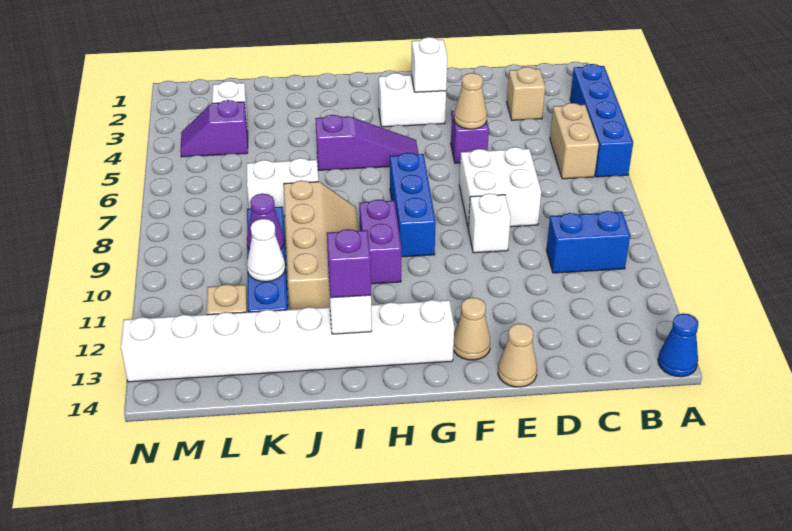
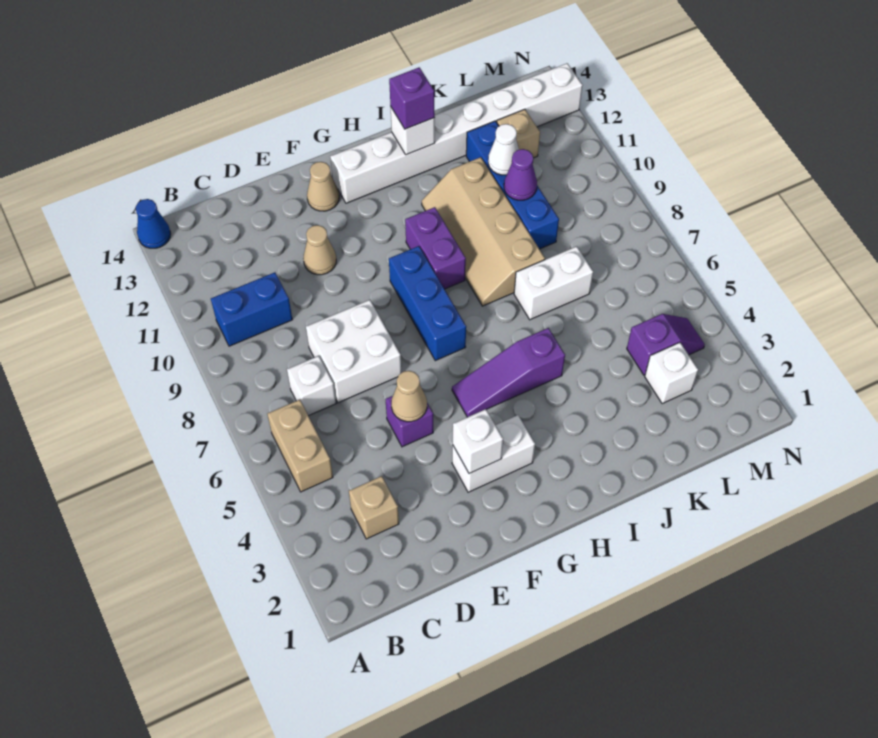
blue brick A3:A6 level 1 -> none
white brick E9 level 1 -> white brick C7 level 1
tan cone E14 level 1 -> tan cone E11 level 1

